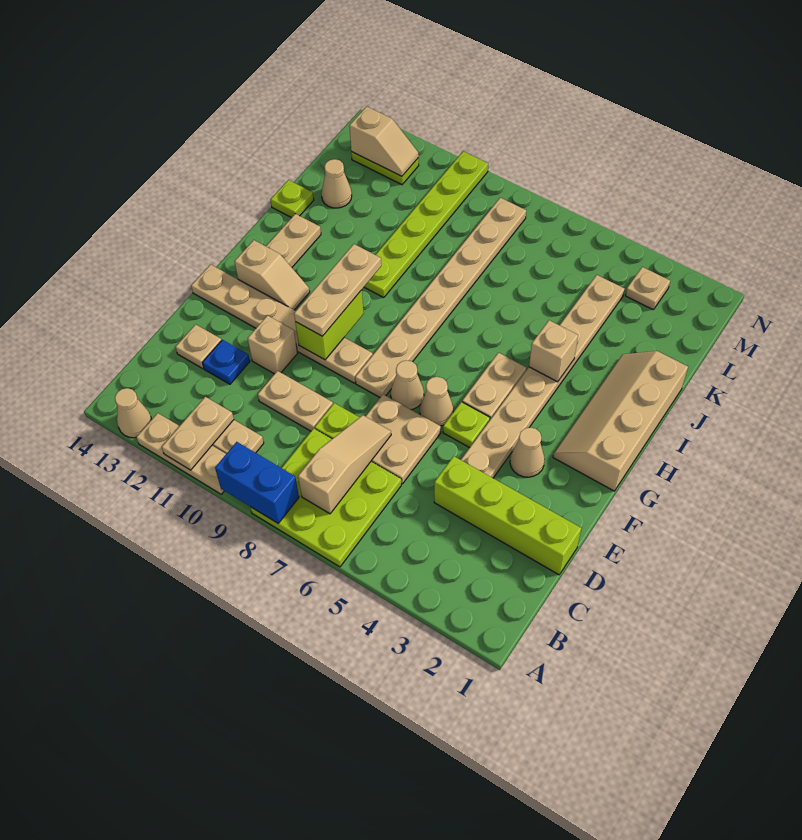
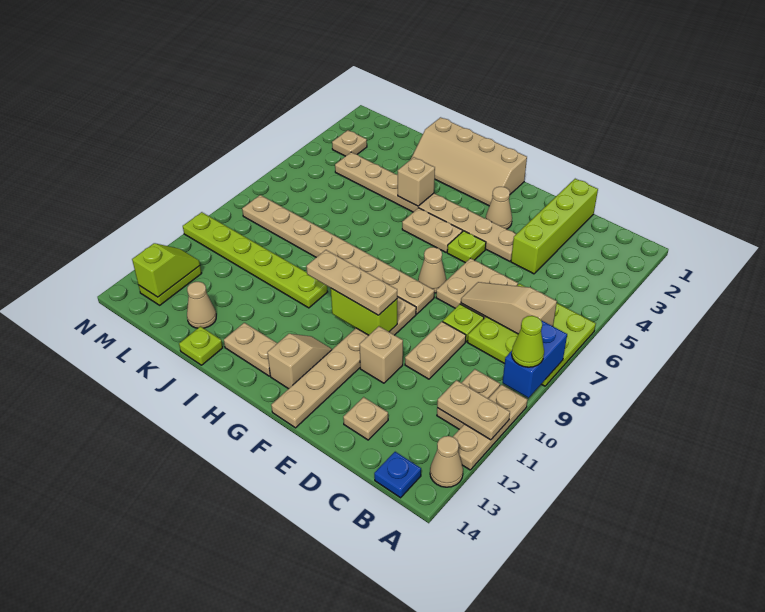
none -> lime cone A9 level 3
blue plate D12 level 1 -> blue plate B14 level 1
tan cone F6 level 1 -> none
tan slope M12:M13 level 2 top 13 -> lime slope M12:M13 level 2 top 13

